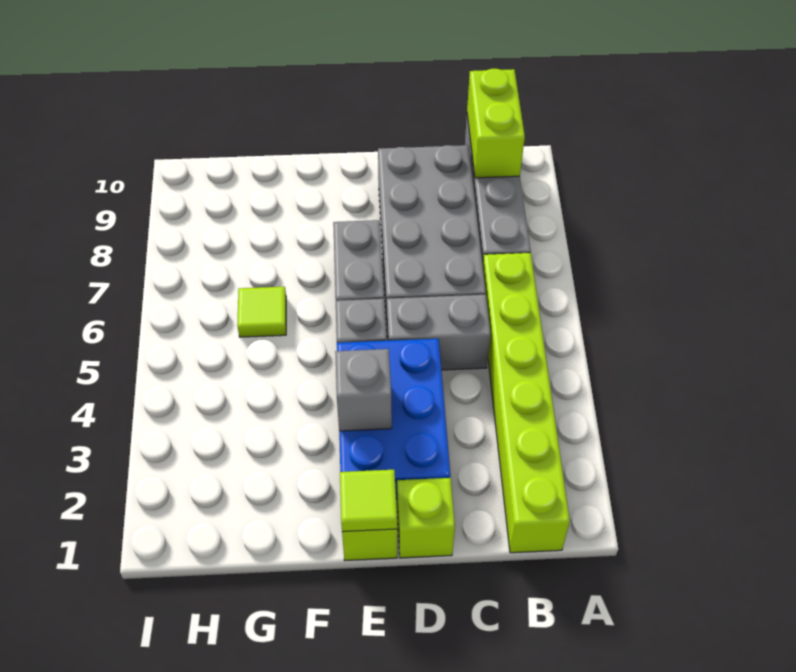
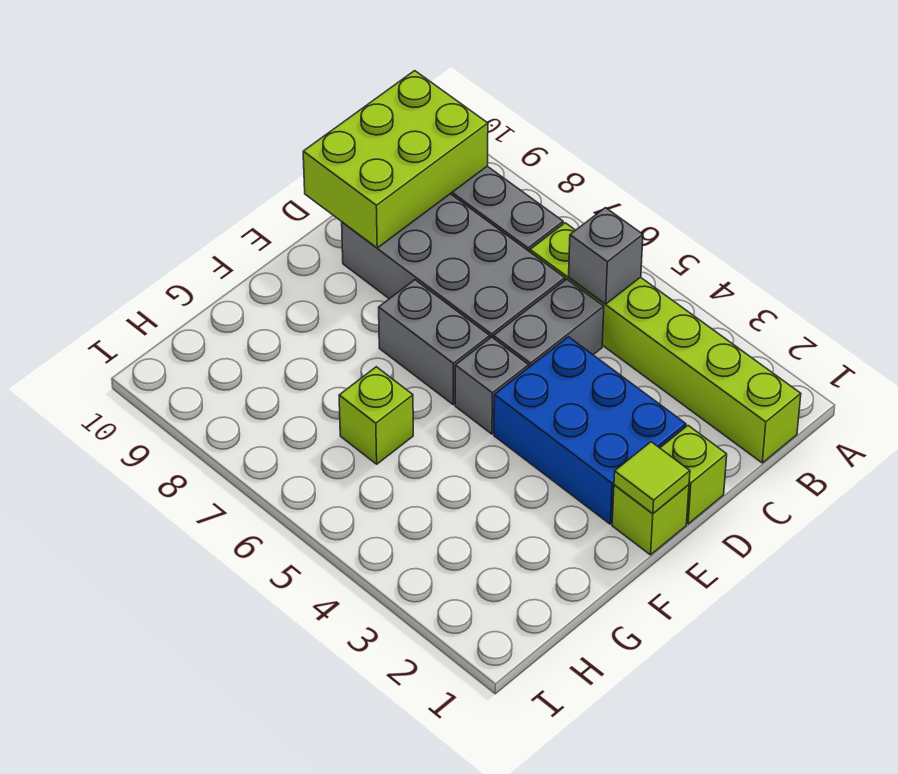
lime brick B9:B10 level 2 -> lime brick B9:D10 level 2
grey brick E3 level 2 -> grey brick B5 level 2
lime tile G6 level 1 -> lime brick G6 level 1

